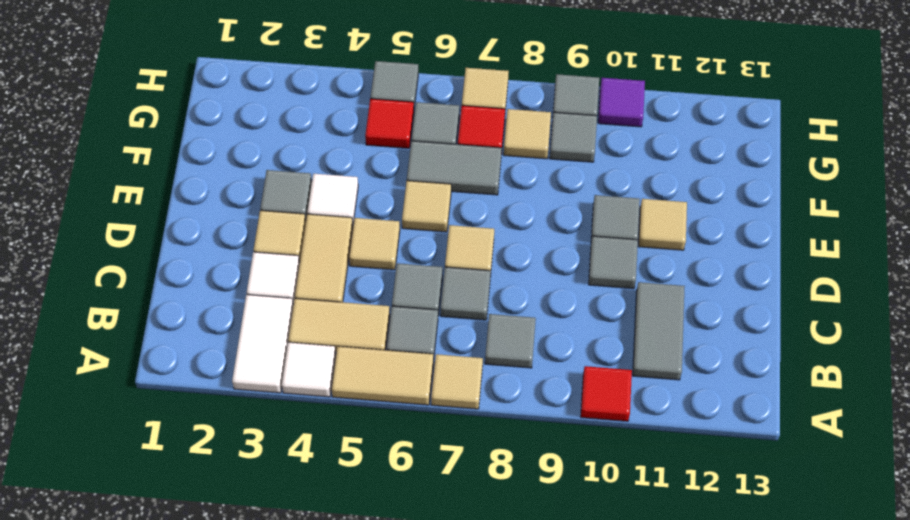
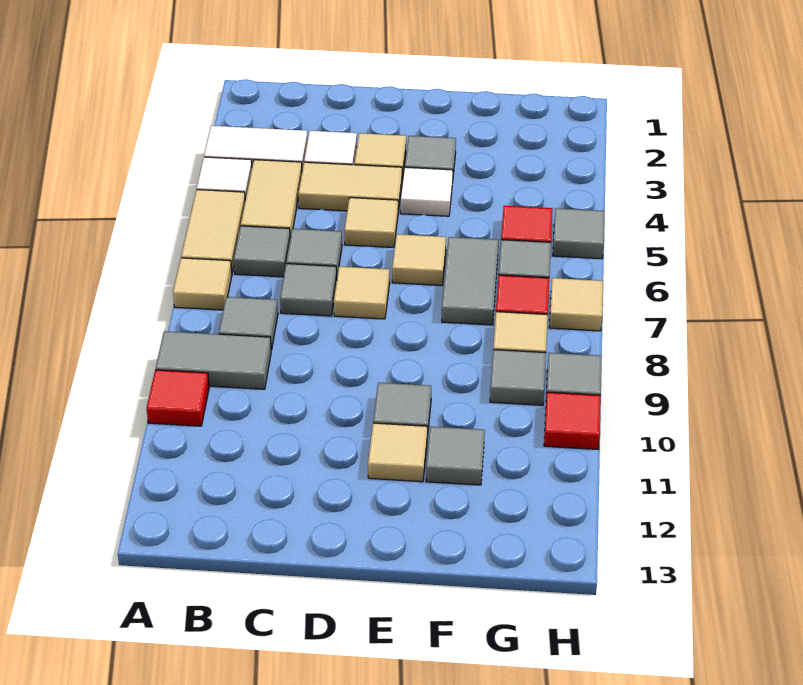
grey tile B11:C11 level 1 -> grey tile A9:B9 level 1
grey tile D10 level 1 -> grey tile F11 level 1
purple tile H10 level 1 -> red tile H10 level 1

